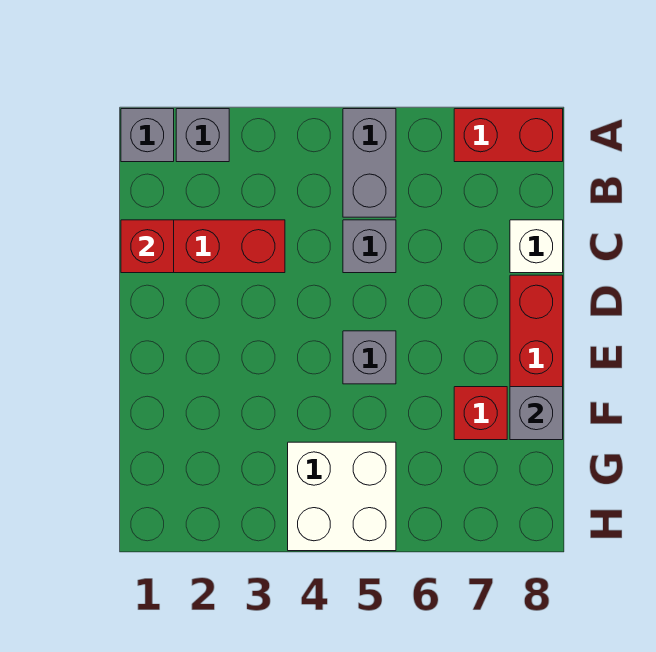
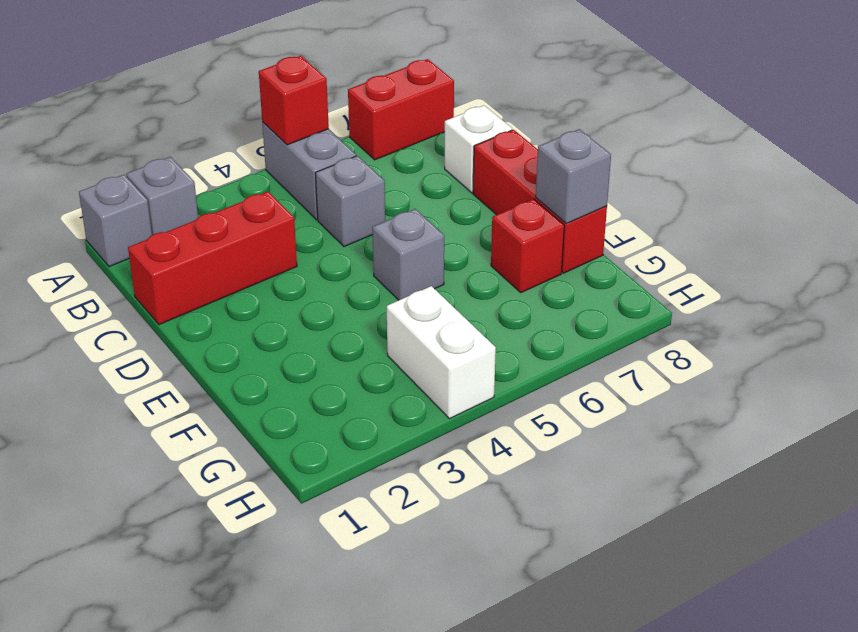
red brick C1 level 2 -> red brick A5 level 2
white brick G4:H5 level 1 -> white brick G4:H4 level 1

